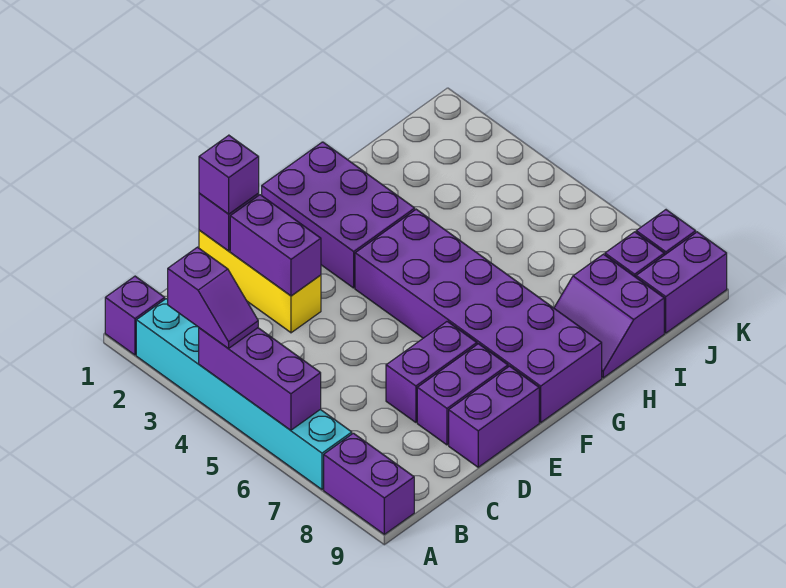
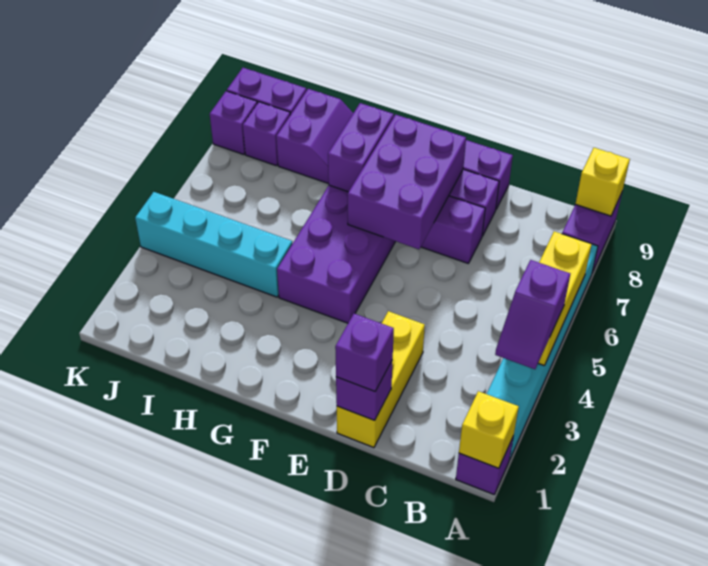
none -> yellow brick A1 level 2
purple slope A3:A4 level 3 top 3 -> purple slope A3:A4 level 3 top 4
purple brick A4:A6 level 2 -> yellow brick A4:A6 level 2
none -> yellow brick A9 level 2
purple brick D2:D3 level 2 -> purple brick G7:G8 level 2
purple brick F1:G3 level 1 -> purple brick E6:F8 level 2
none -> cyan brick H4:K4 level 1

